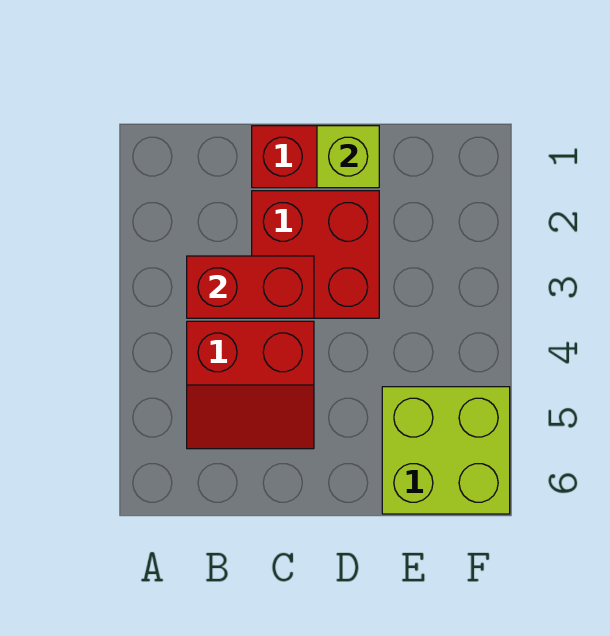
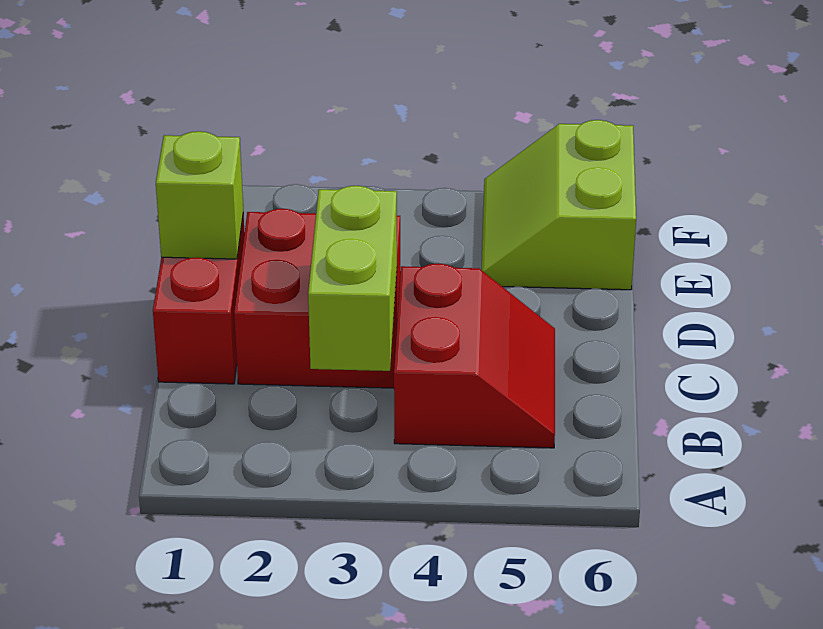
red brick B3:C3 level 2 -> lime brick B3:C3 level 2
lime brick E5:F6 level 1 -> lime slope E5:F6 level 1 top 6

